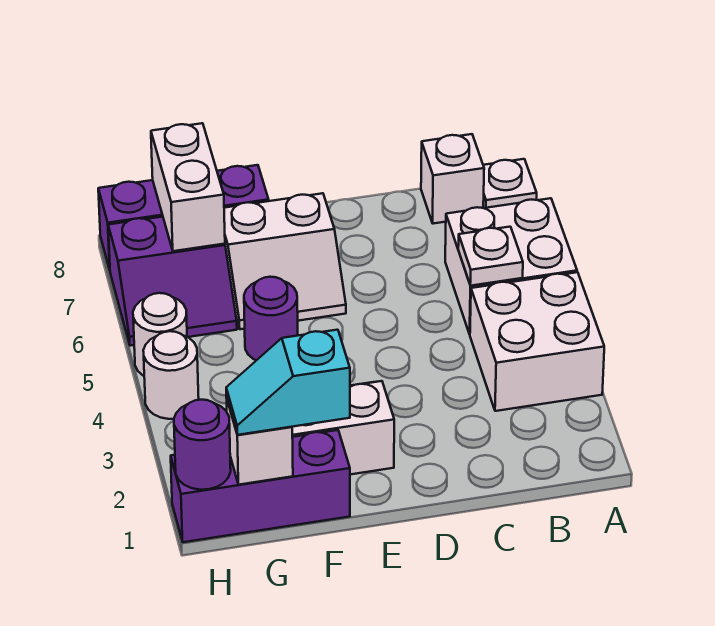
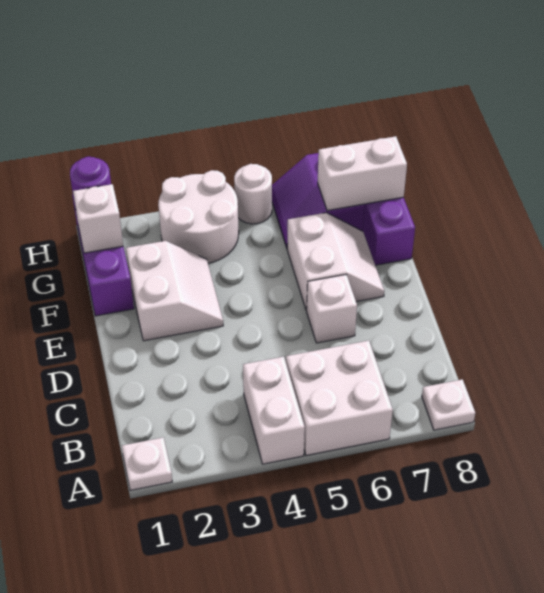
white brick A3:B4 level 1 -> white brick A4:B4 level 1
white plate B5 level 2 -> white plate A1 level 1
white brick B8 level 1 -> white brick D6 level 1
white slope E6:F7 level 1 top 7 -> white slope E6:F7 level 1 top 6
cyan slope F1:G1 level 3 top F -> none
purple round brick F5 level 1 -> none
white round brick H4 level 1 -> white round brick G3:H4 level 1

